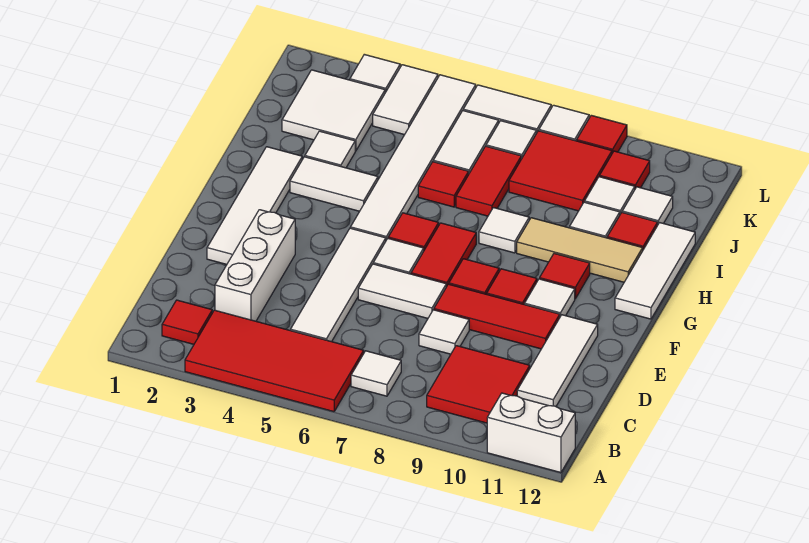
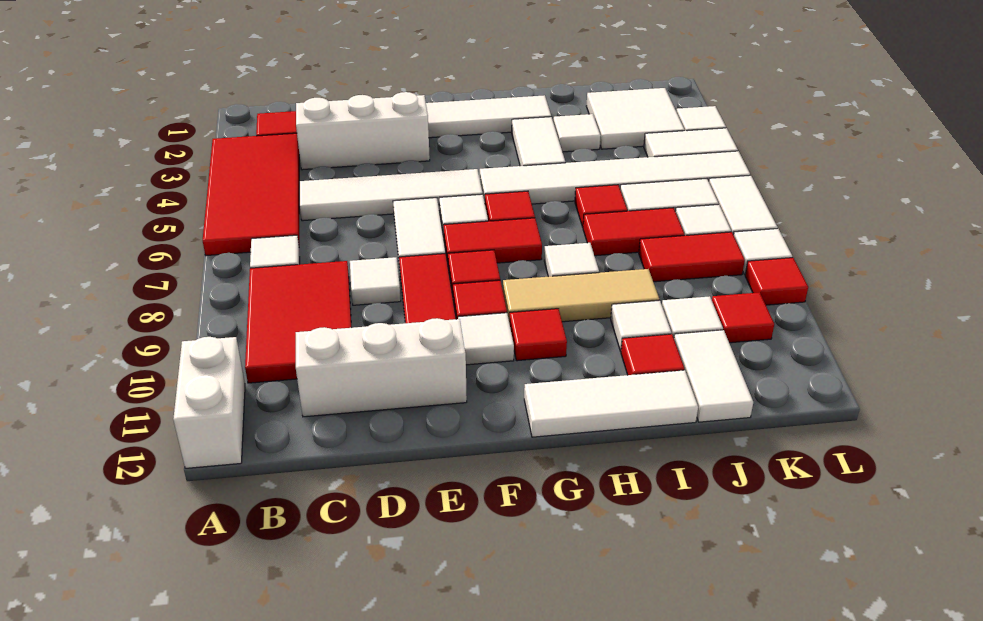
red tile B9:C10 level 1 -> red tile B8:C10 level 1
white tile C11:E11 level 1 -> white brick C11:E11 level 1
tan tile H9:H11 level 1 -> tan tile G9:I9 level 1
red tile J8:K9 level 1 -> red tile J8:K8 level 1
white tile J11 level 1 -> white tile J11:J12 level 1

